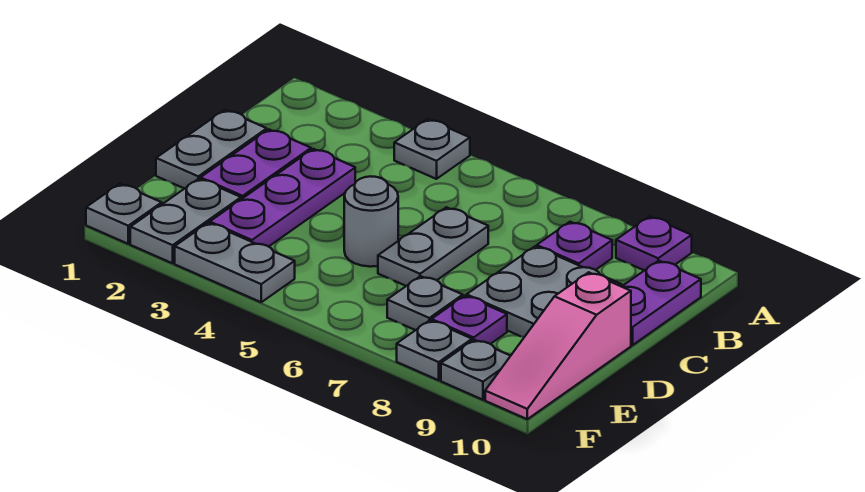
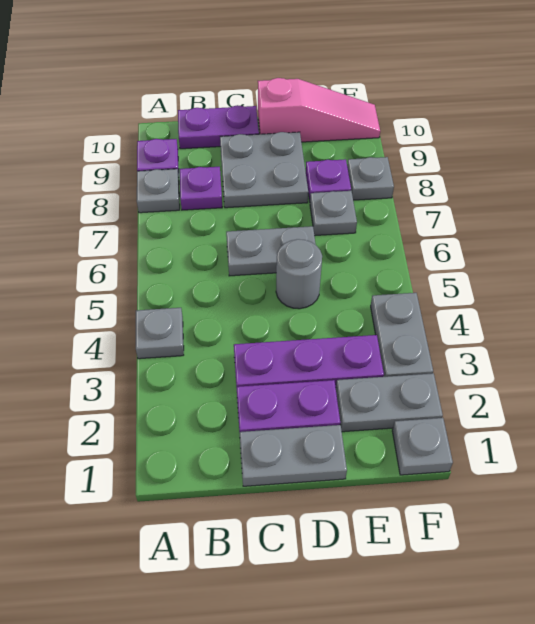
grey plate F9 level 1 -> grey plate A8 level 1

